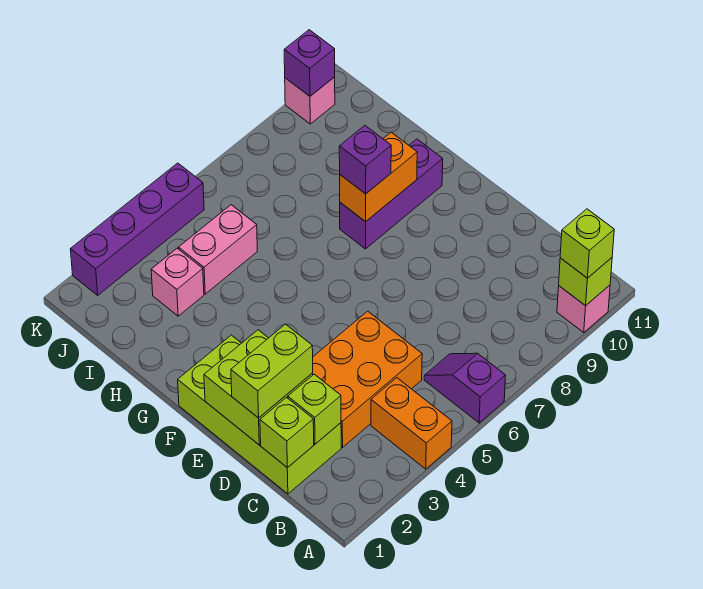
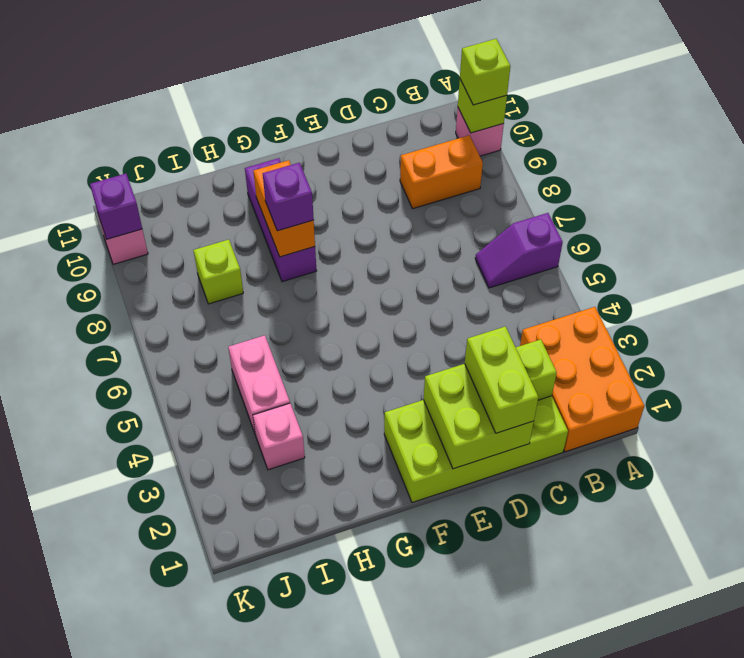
orange brick A4:B4 level 1 -> orange brick B9:C9 level 1
lime brick C1 level 2 -> lime brick I8 level 1
orange brick C3:D5 level 1 -> orange brick A1:B3 level 1
purple brick K2:K5 level 1 -> none

